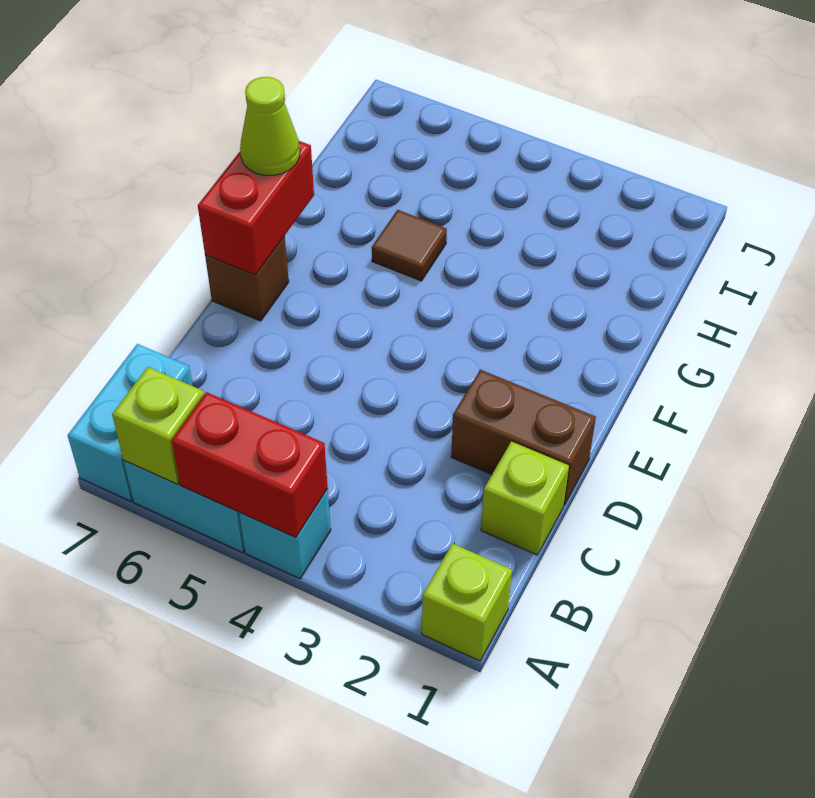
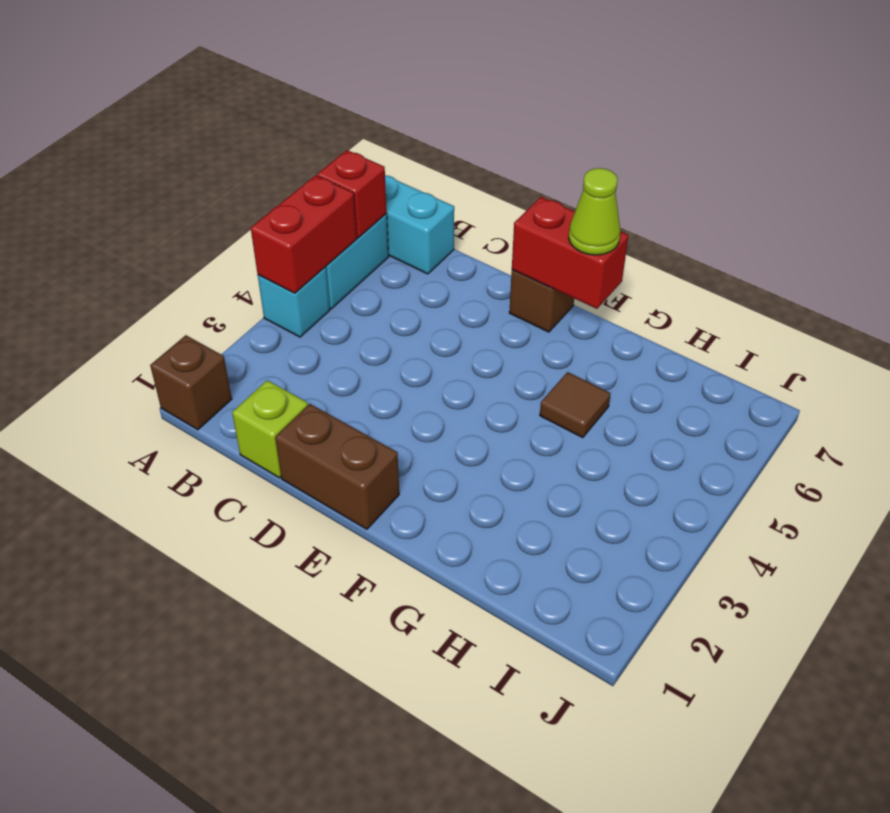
lime brick A1 level 1 -> brown brick A1 level 1
lime brick A6 level 2 -> red brick A6 level 2
brown brick D1:D2 level 1 -> brown brick D1:E1 level 1

